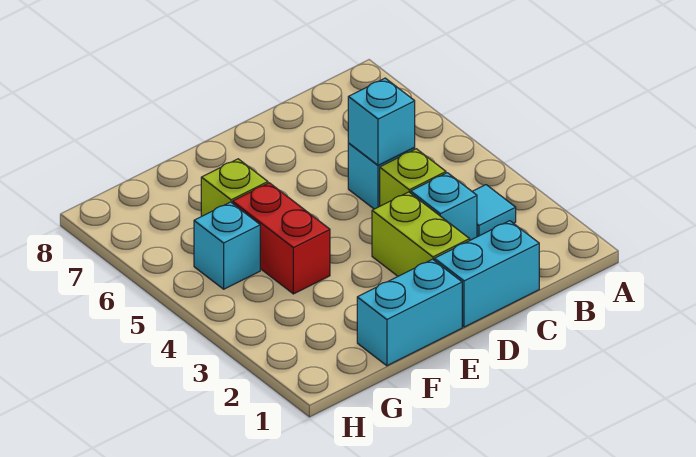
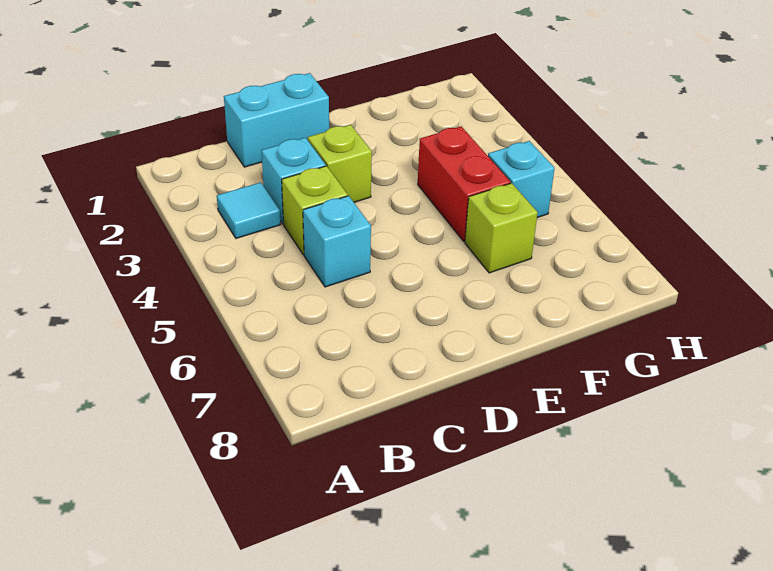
cyan brick C5 level 2 -> none
lime brick D2:D3 level 1 -> lime brick D3 level 1
cyan brick E1:F1 level 1 -> none

